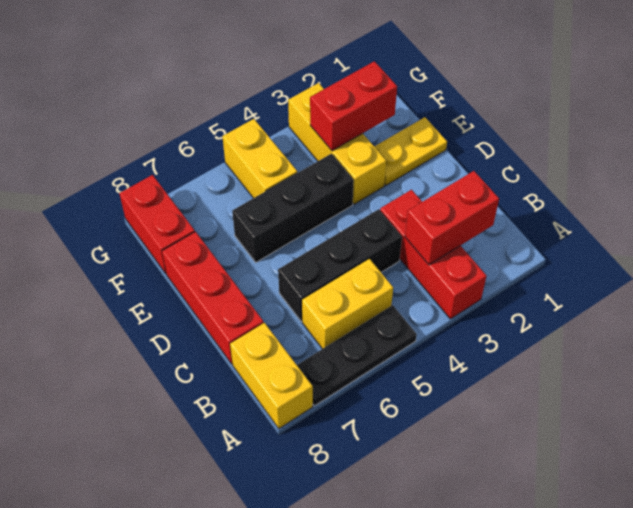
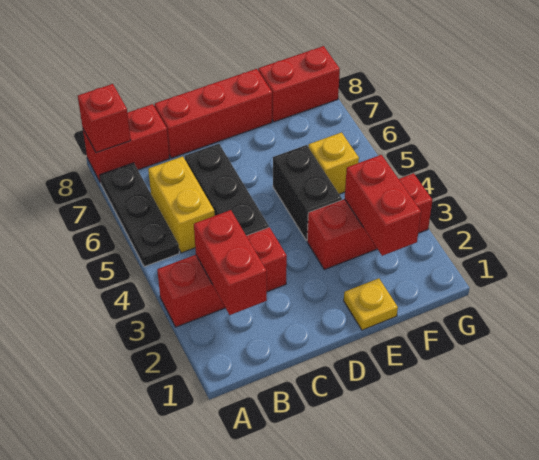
yellow brick A8:B8 level 1 -> red brick A8:B8 level 1
none -> red brick A8 level 2
yellow plate E1:E2 level 1 -> yellow plate E1 level 1
yellow brick E3:G3 level 1 -> red brick E3:G3 level 1
black brick E4:E6 level 1 -> black brick E4:E5 level 1
yellow brick F5:G5 level 1 -> yellow brick F5 level 1

